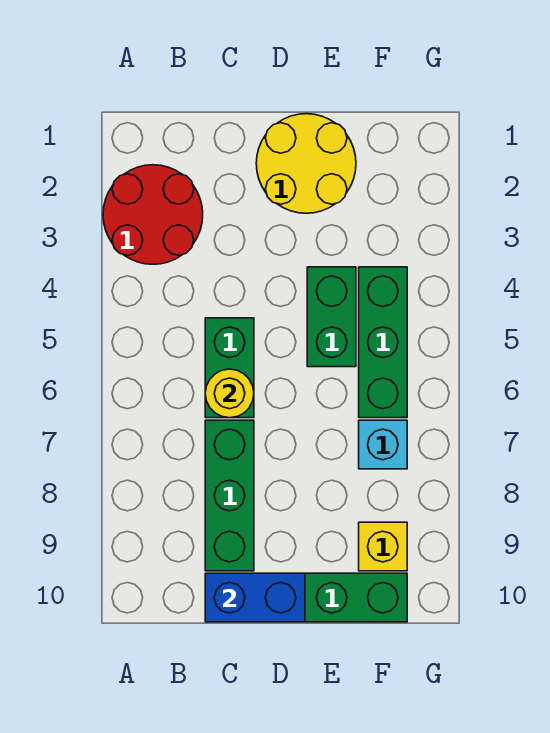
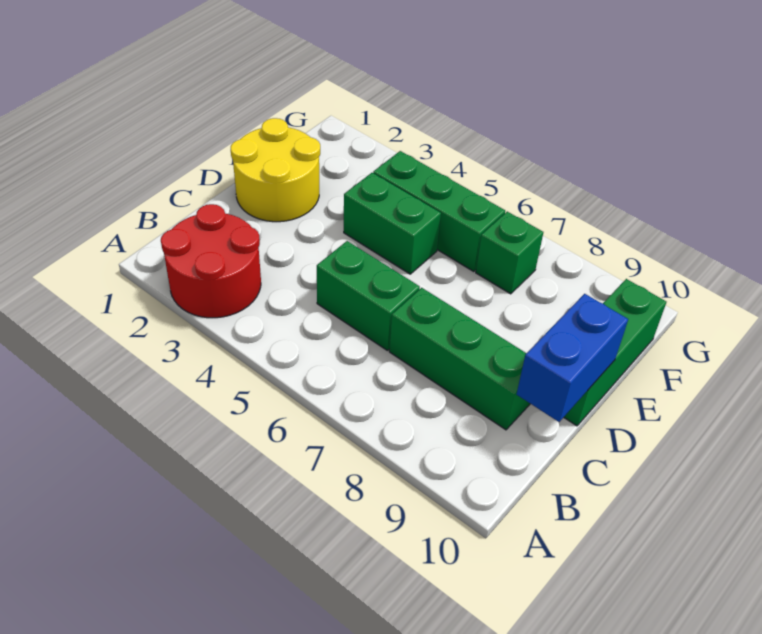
yellow round brick C6 level 2 -> none
cyan brick F7 level 1 -> green brick F7 level 1
yellow brick F9 level 1 -> none

